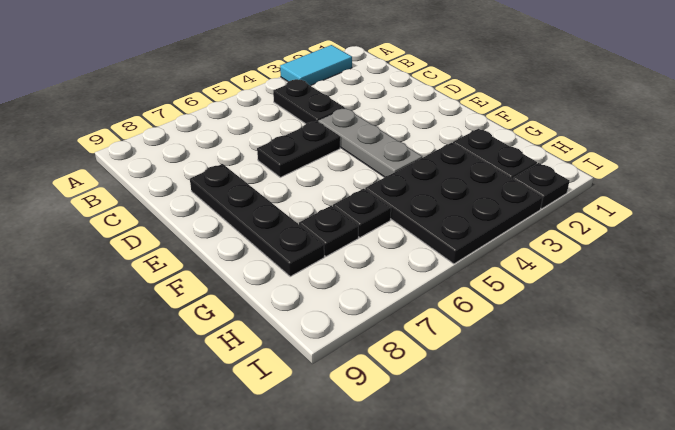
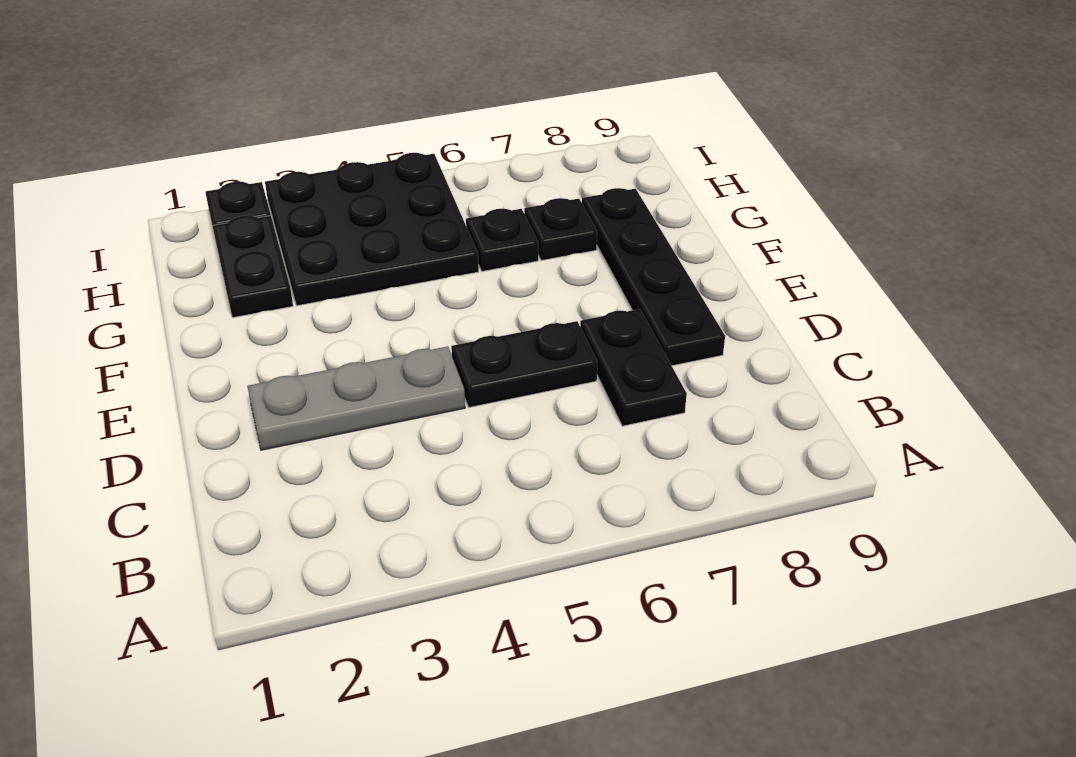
cyan tile A2:A3 level 1 -> none
black plate B4:C4 level 1 -> black plate C7:D7 level 1
grey plate D4:F4 level 1 -> grey plate D2:D4 level 1

